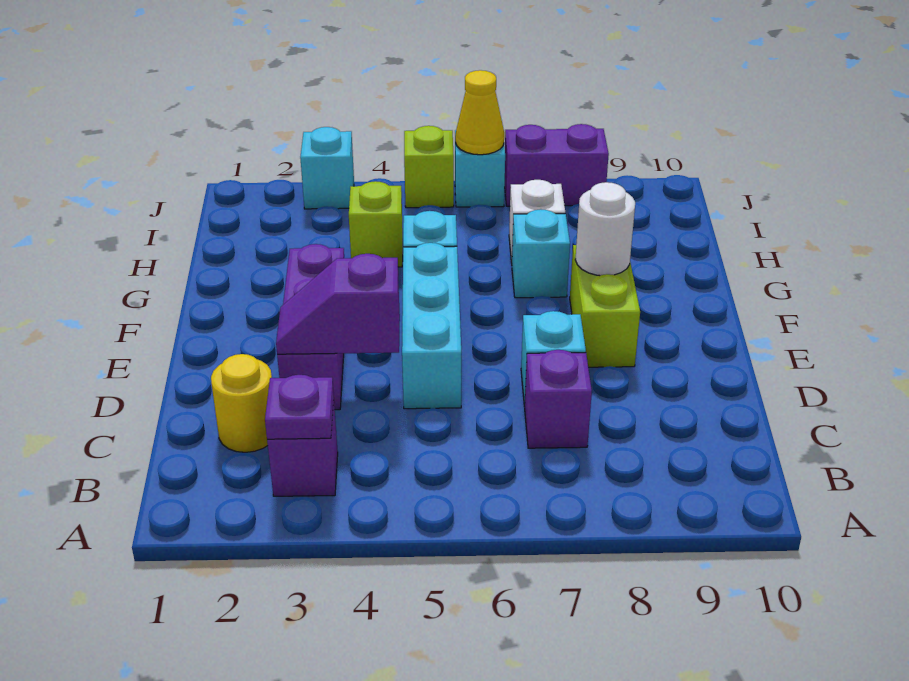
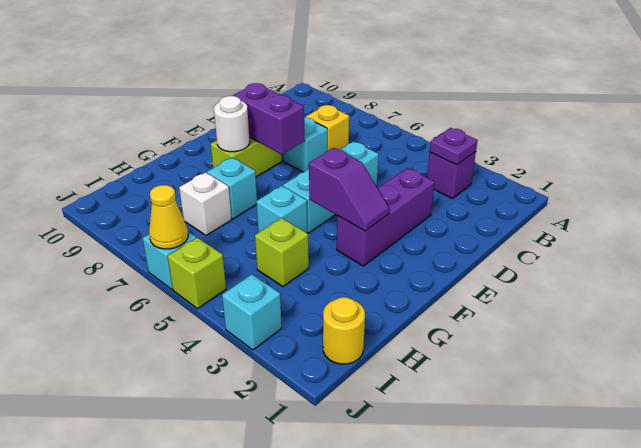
yellow round brick C2 level 1 -> yellow round brick I1 level 1
purple brick C7 level 1 -> yellow brick C7 level 1
purple slope D3:D4 level 2 top 4 -> purple slope F3:F4 level 2 top 4
purple brick J7:J8 level 1 -> purple brick E7:E8 level 2

